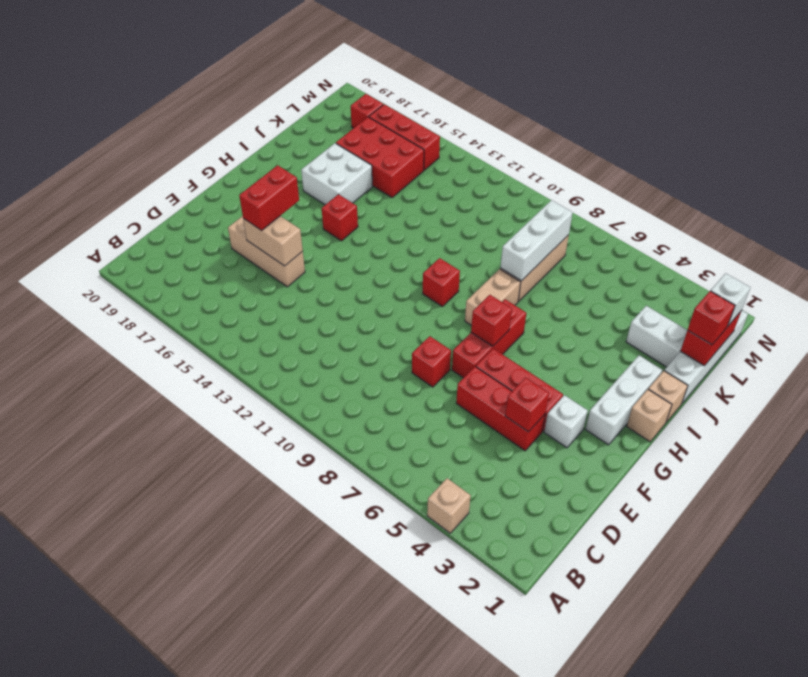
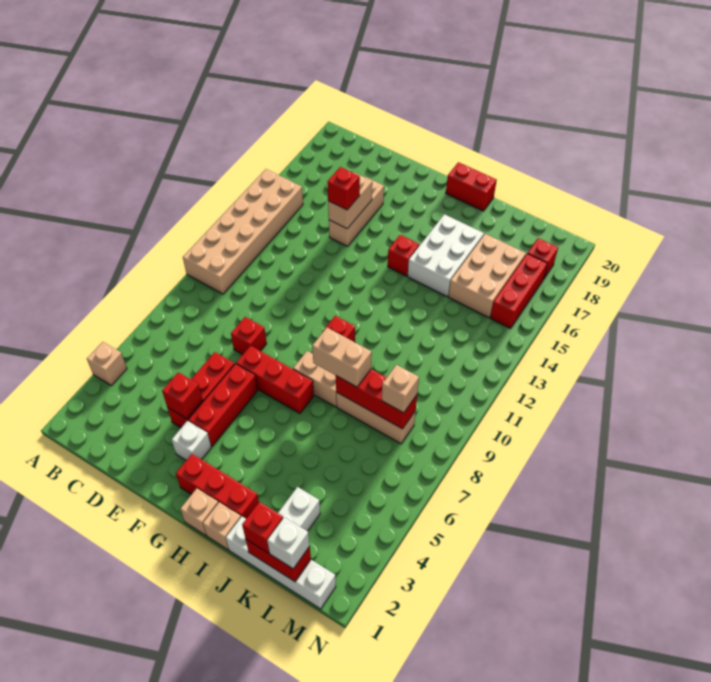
none -> tan brick A10:B15 level 1
red brick E16:F16 level 3 -> red brick H20:I20 level 1
white brick G2:I2 level 1 -> red brick G2:I2 level 1
red brick G7 level 2 -> red brick E15 level 3
none -> tan brick I8:J8 level 3
white brick I16:J17 level 1 -> white brick I15:J17 level 1
white brick J8:L8 level 2 -> red brick J8:L8 level 2
red brick K15:L17 level 1 -> tan brick K15:L17 level 1
none -> tan brick L8 level 3

